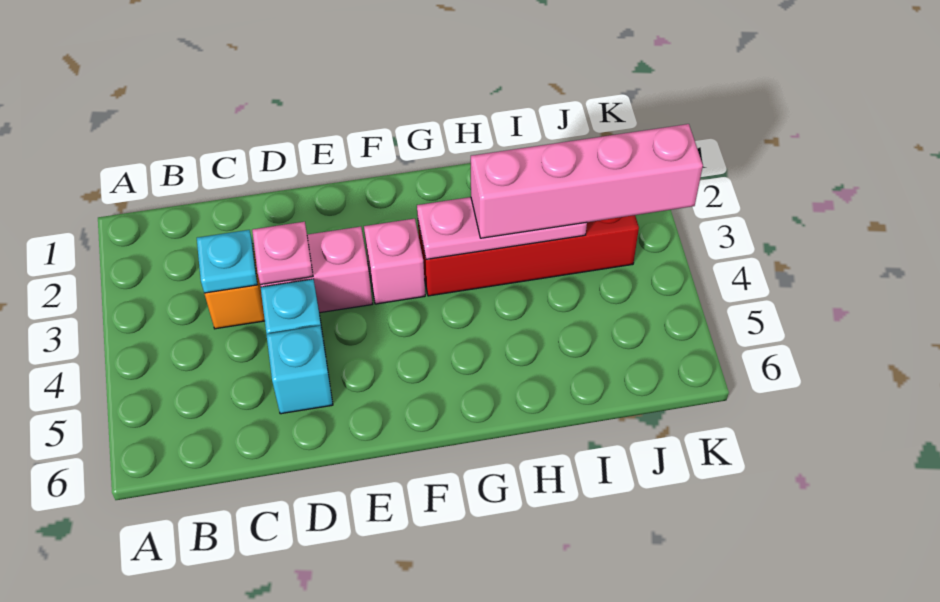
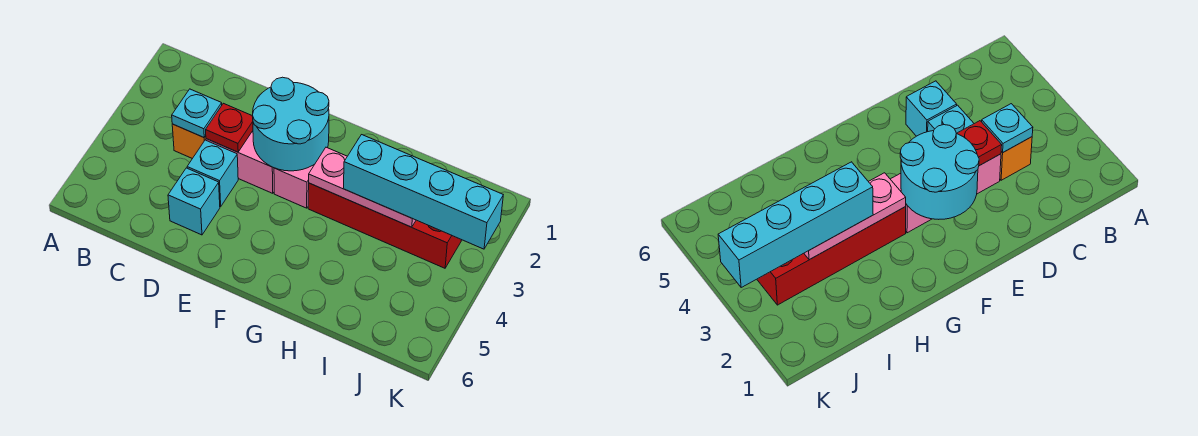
pink plate D3 level 2 -> red plate D3 level 2
none -> cyan round brick E2:F3 level 2
pink brick H3:K3 level 3 -> cyan brick H3:K3 level 3

